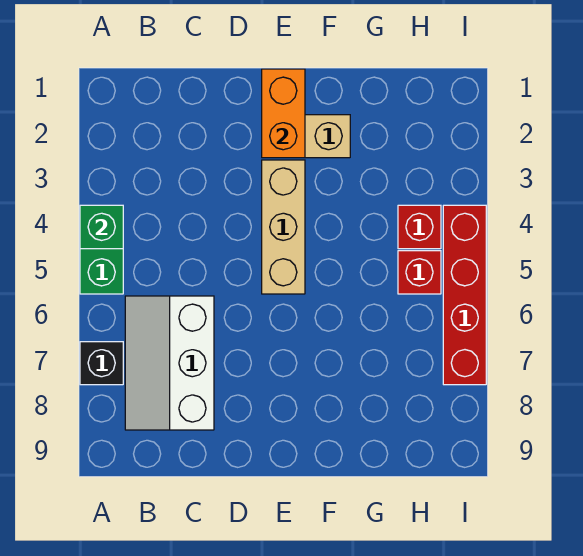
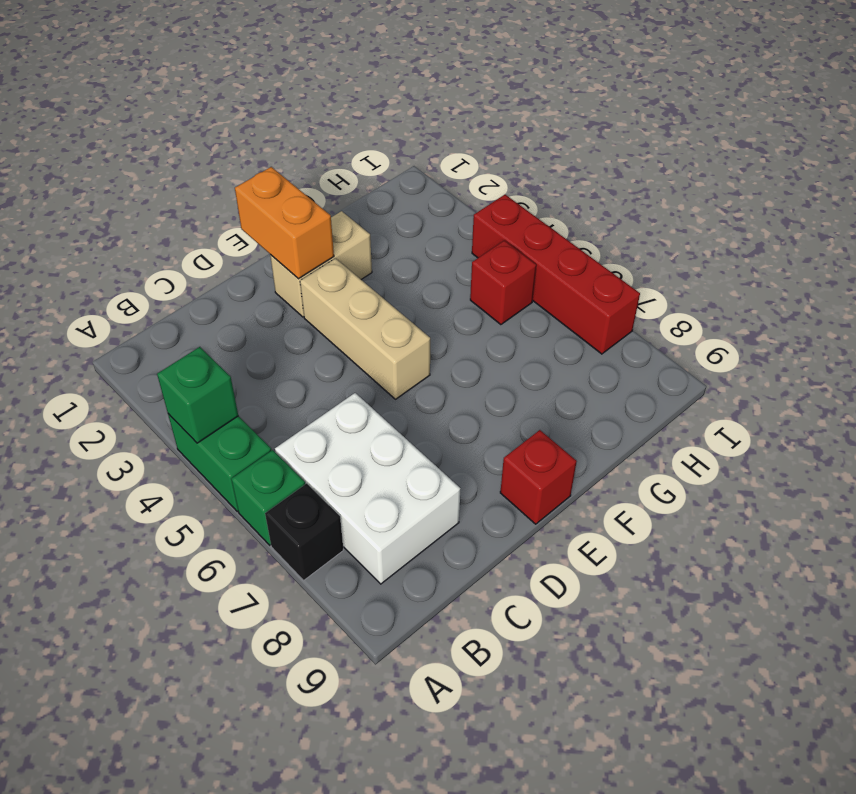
none -> green brick A6 level 1
white slope B6:C8 level 1 top C -> white brick B6:C8 level 1
red brick H4 level 1 -> red brick E9 level 1

